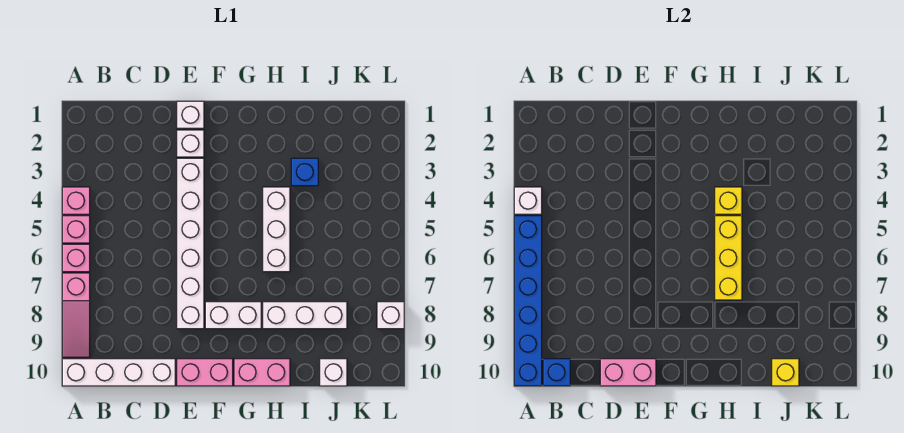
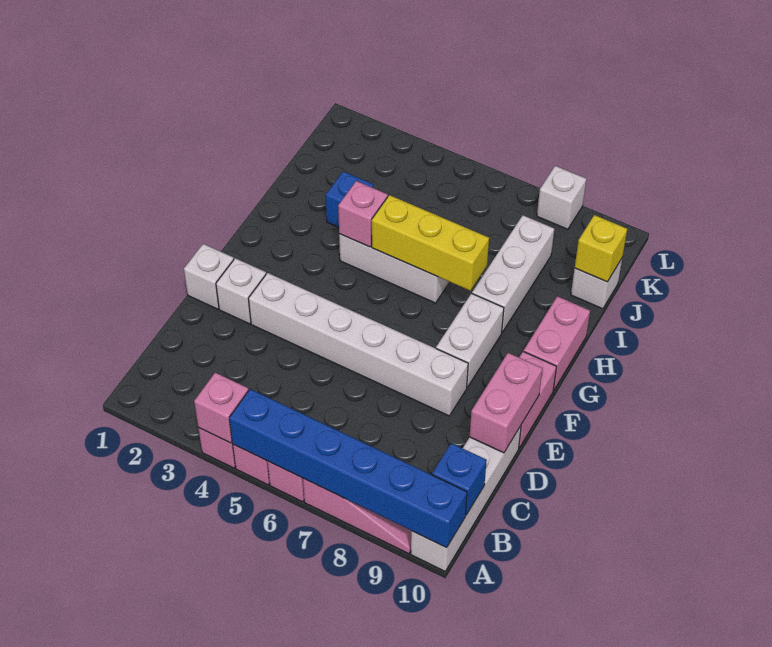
white brick A4 level 2 -> pink brick A4 level 2
yellow brick H4 level 2 -> pink brick H4 level 2

